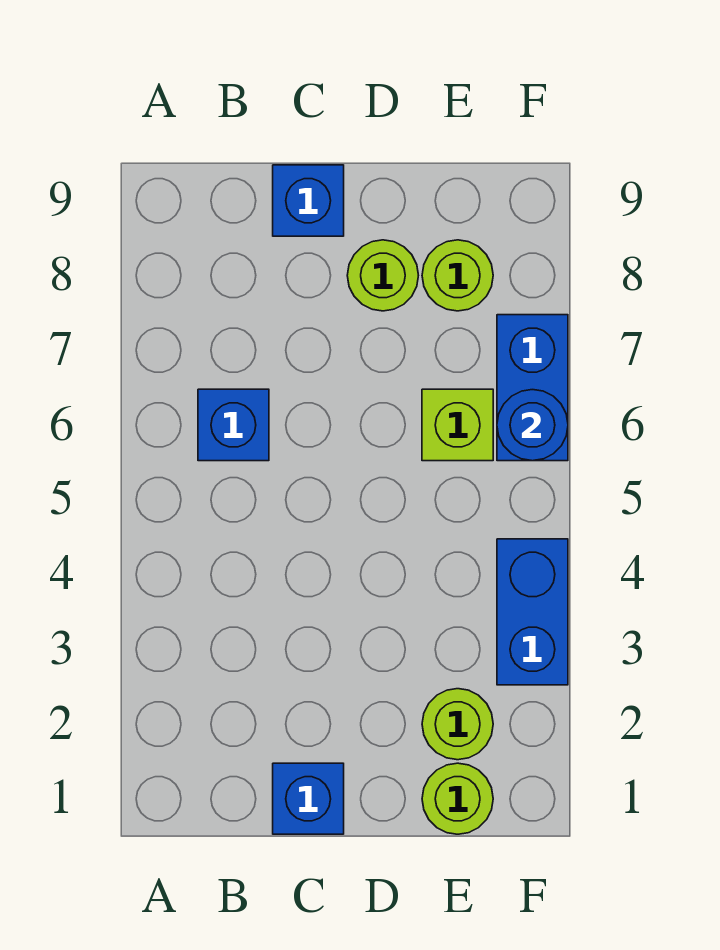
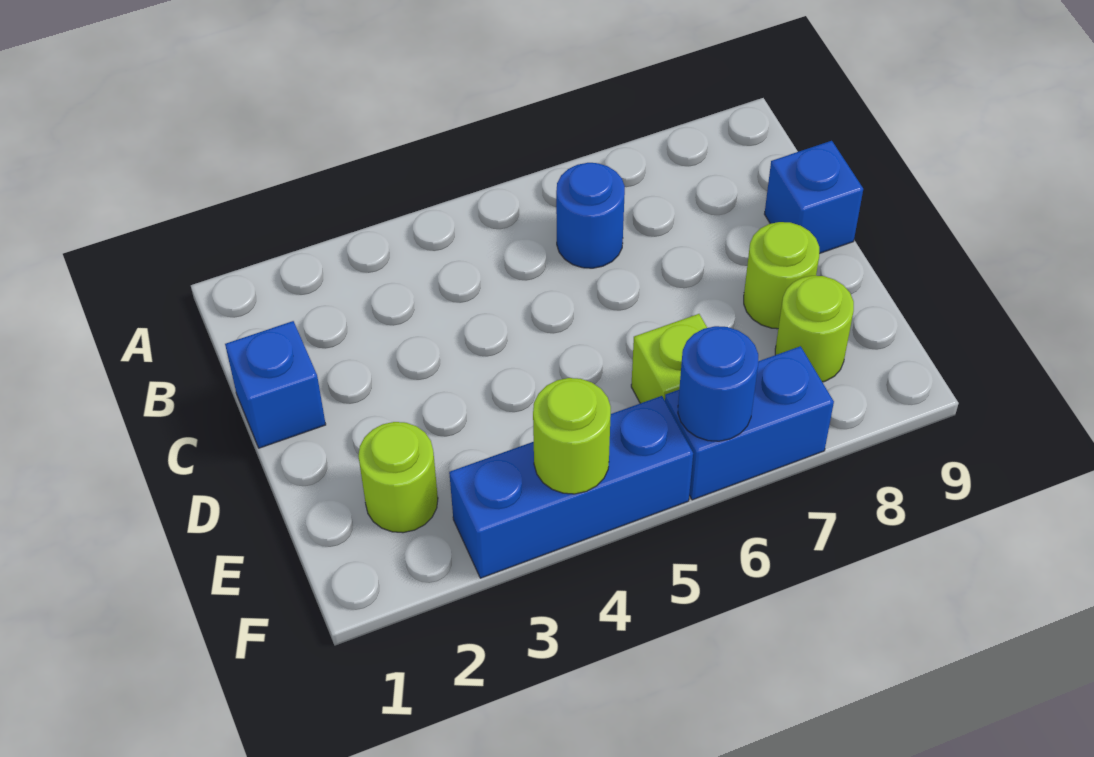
blue brick B6 level 1 -> blue round brick B6 level 1
lime round brick E1 level 1 -> lime round brick F4 level 2
blue brick F3:F4 level 1 -> blue brick F3:F5 level 1

